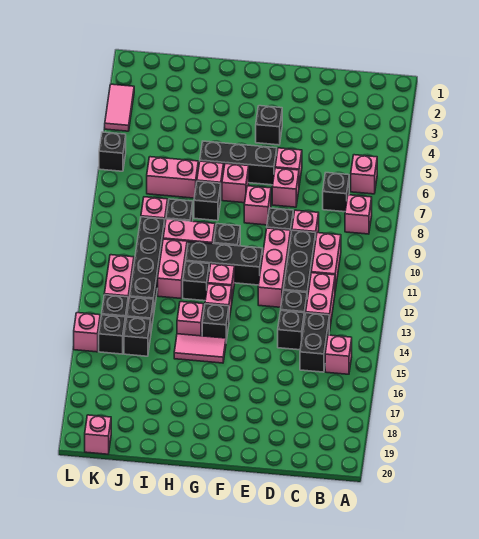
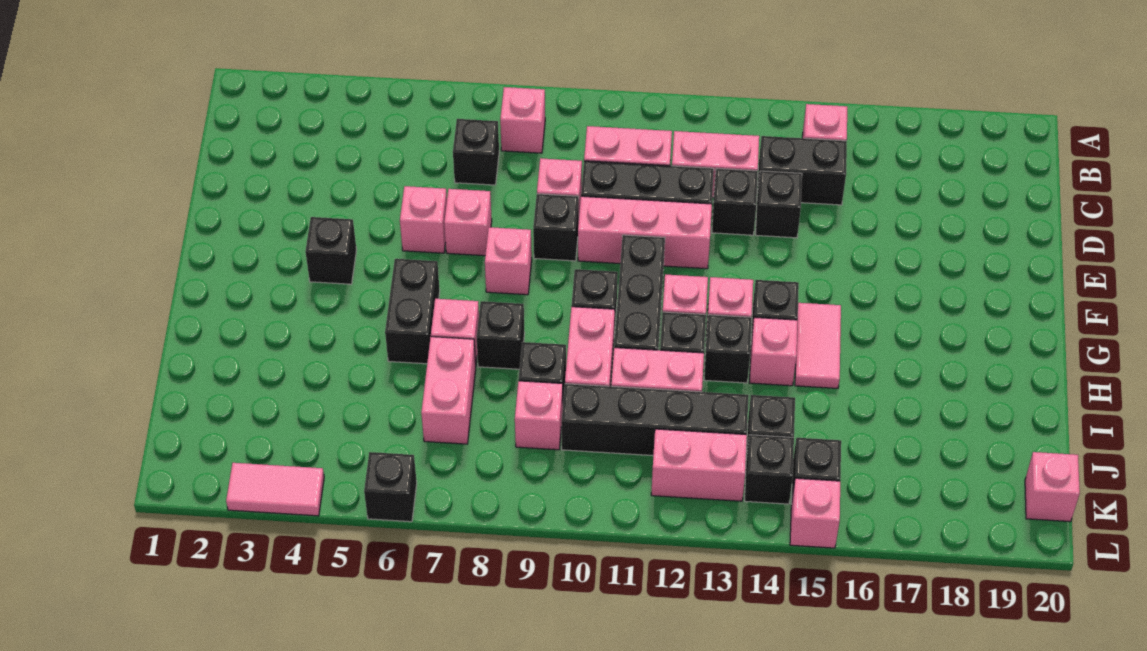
pink brick B6 level 1 -> none
black brick F6:H6 level 1 -> black brick G6:H6 level 1
pink brick G7 level 1 -> none
black brick J15 level 1 -> black brick H13 level 1

